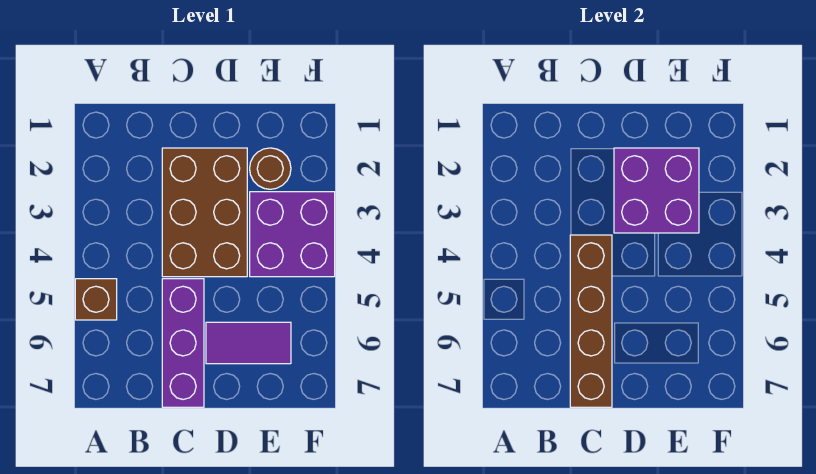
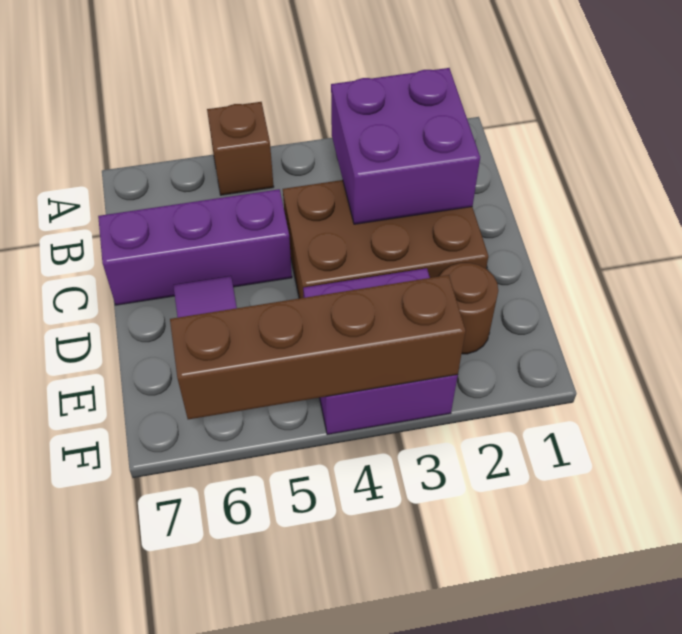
brown brick C4:C7 level 2 -> brown brick F3:F6 level 2
purple brick D2:E3 level 2 -> purple brick B2:C3 level 2

